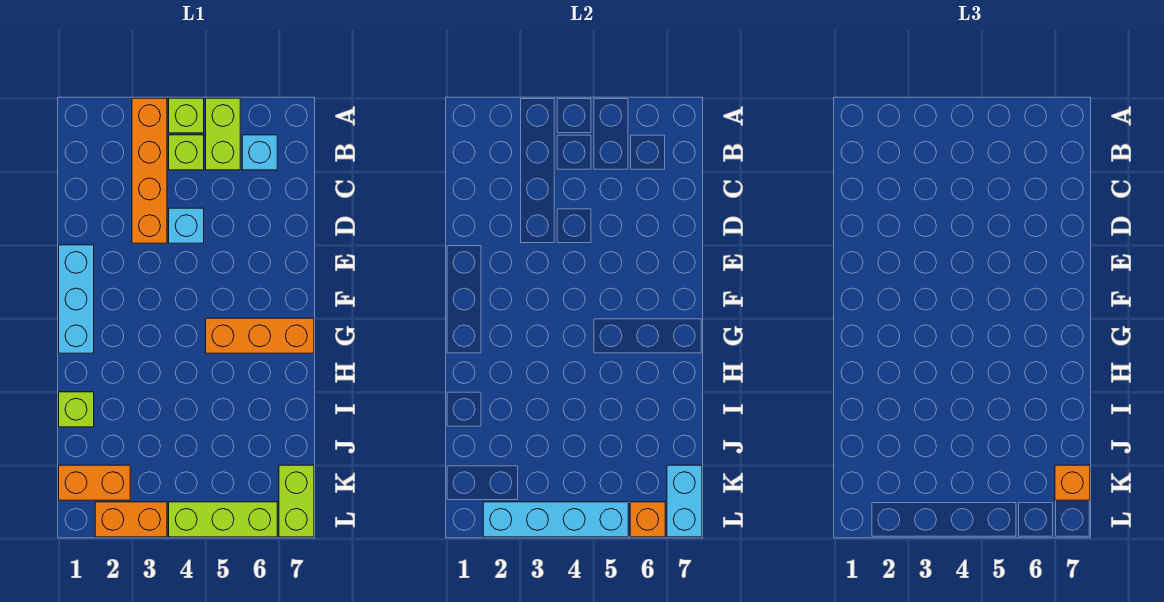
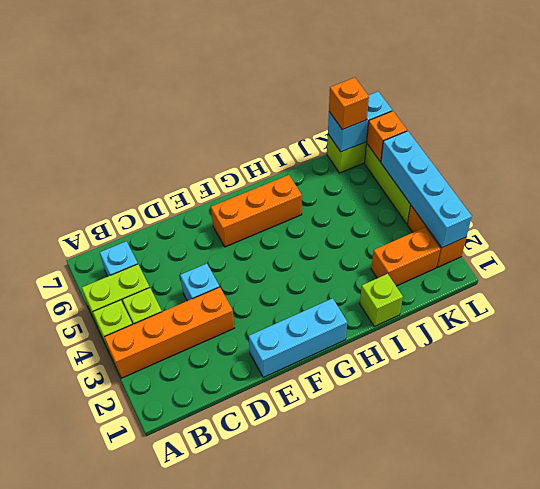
orange brick G5:G7 level 1 -> orange brick F6:H6 level 1
orange brick K1:K2 level 1 -> orange brick J2:K2 level 1

